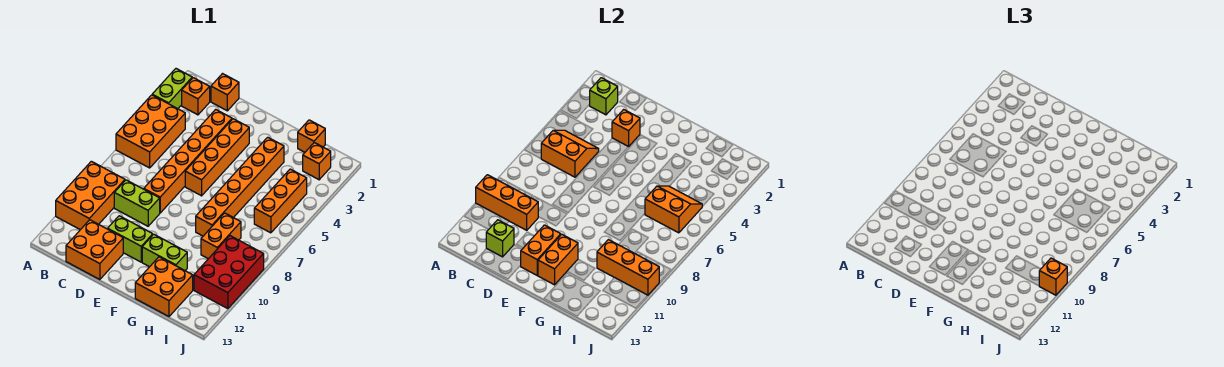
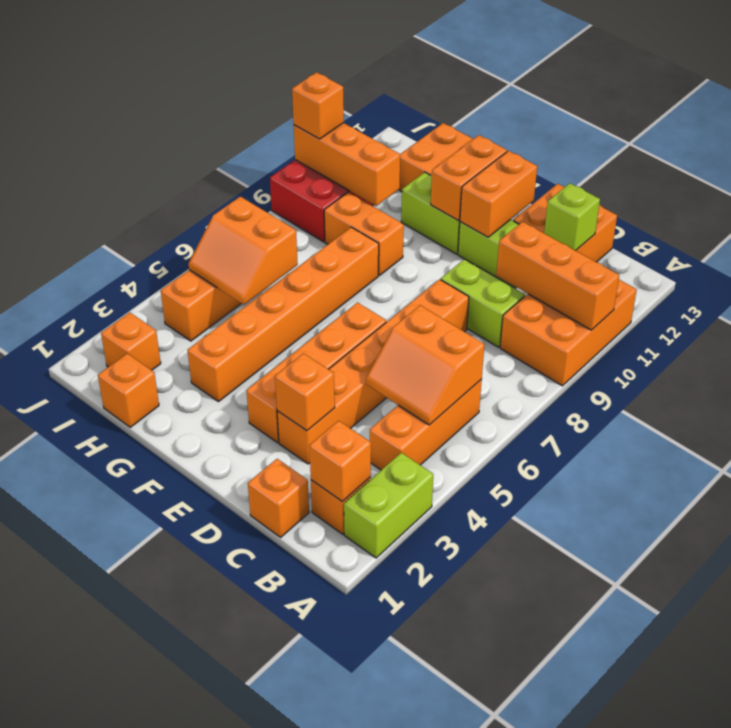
orange brick A4:B6 level 1 -> orange brick B4:B6 level 1
lime brick B2 level 2 -> orange brick B2 level 2
orange brick H8:H9 level 1 -> orange brick G9:H9 level 1

